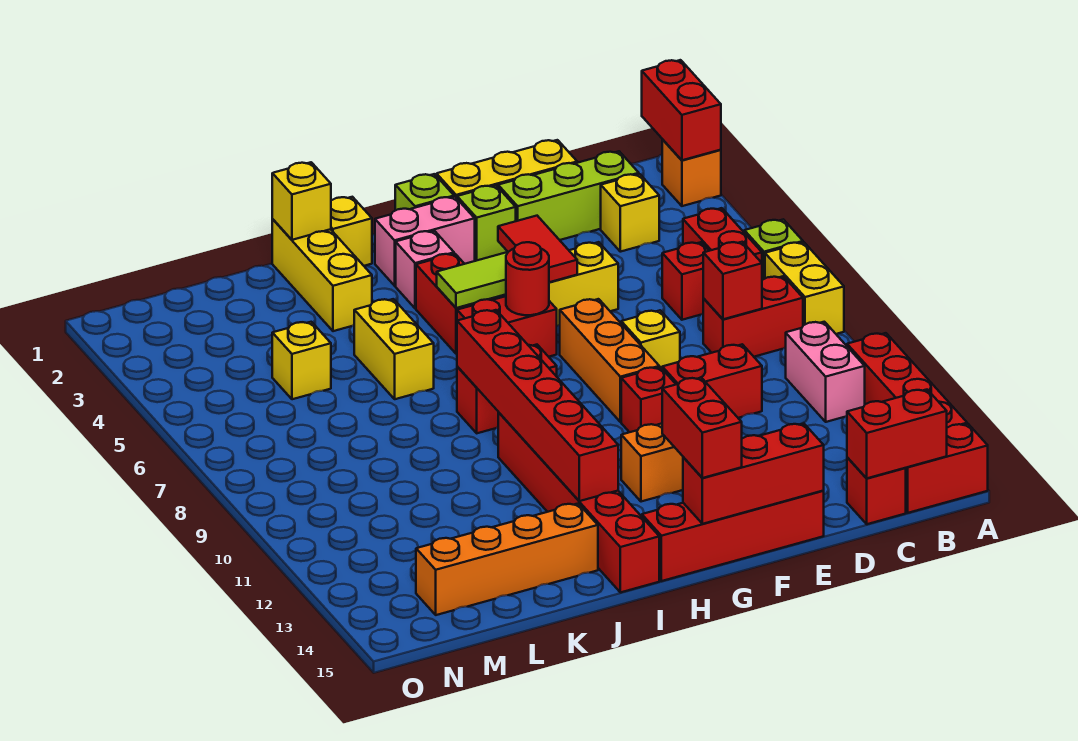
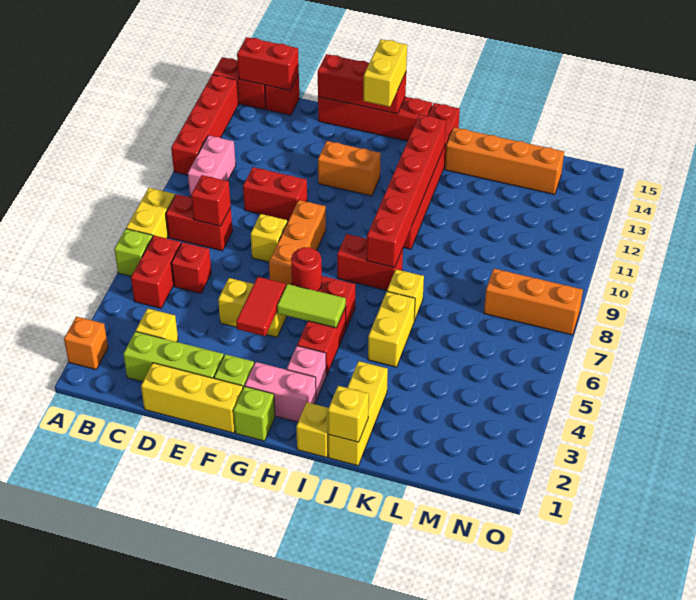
red brick A1:A2 level 2 -> none
red brick F10 level 1 -> none
red brick G14:G15 level 3 -> yellow brick G14:G15 level 3
yellow brick L5 level 1 -> yellow brick J7 level 1
none -> orange brick M8:O8 level 1

